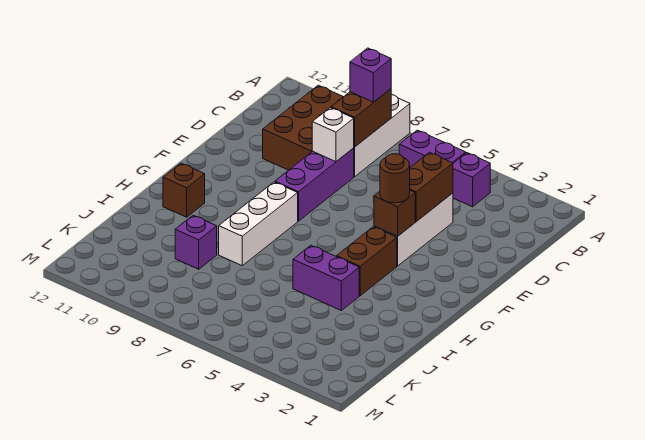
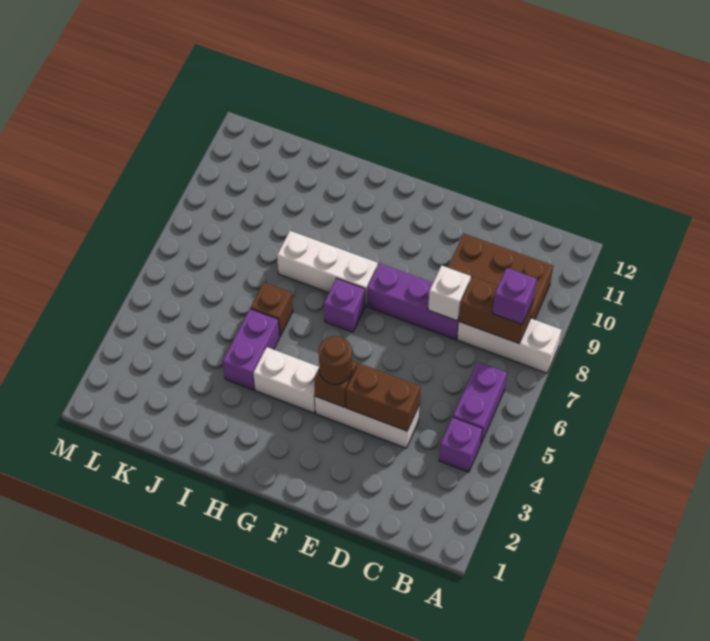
brown brick G4:H4 level 1 -> white brick G4:H4 level 1
brown brick H11 level 1 -> brown brick I6 level 1
purple brick J9 level 1 -> purple brick G7 level 1

